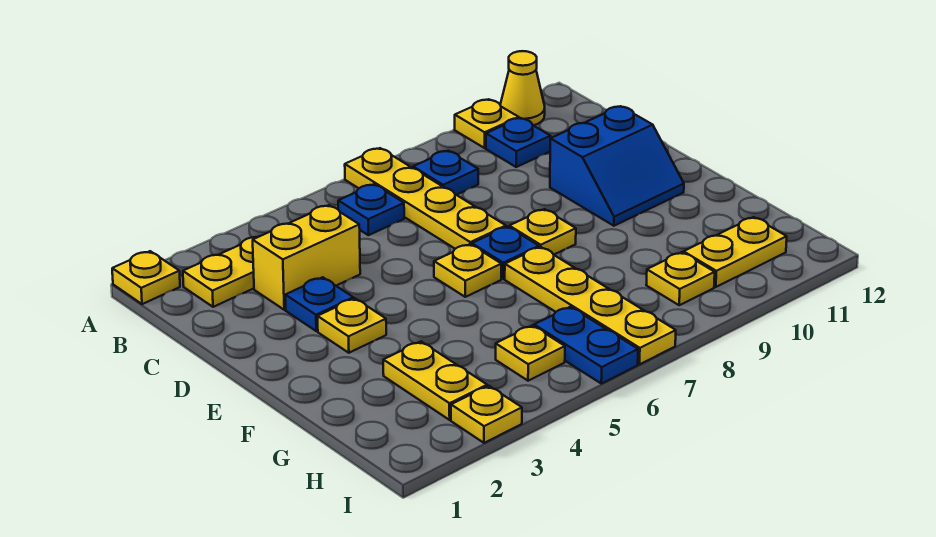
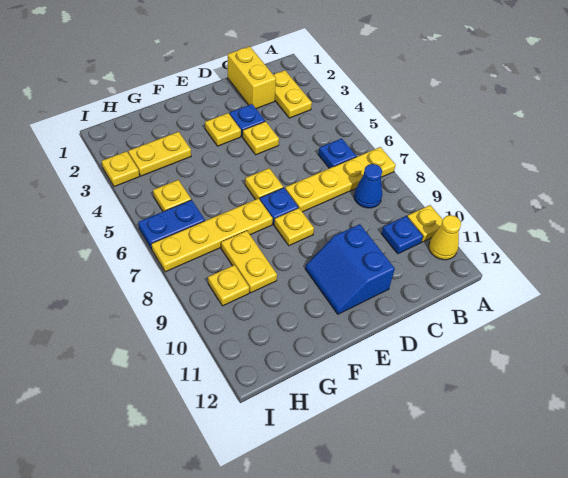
yellow plate A1 level 1 -> yellow plate D4 level 1
blue plate B8 level 1 -> blue cone B8 level 1
yellow brick C3:C4 level 1 -> yellow brick C1:C2 level 1
yellow plate H10:H11 level 1 -> yellow plate G8:G9 level 1

